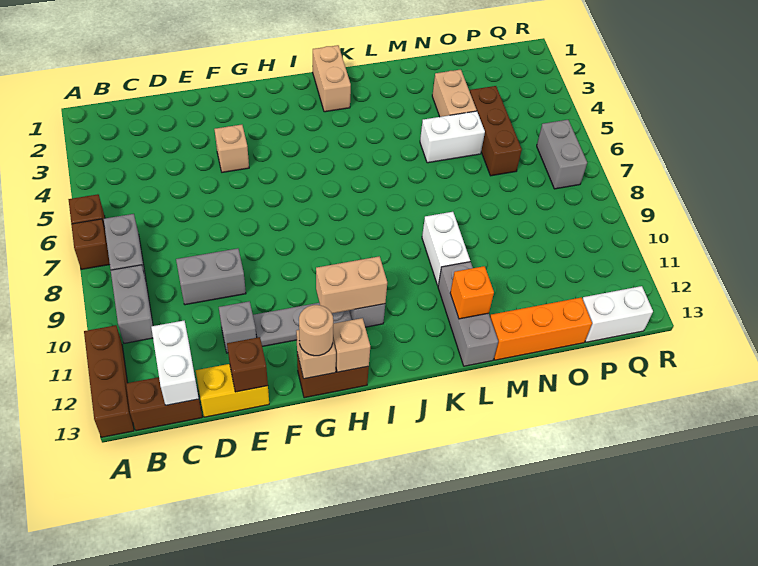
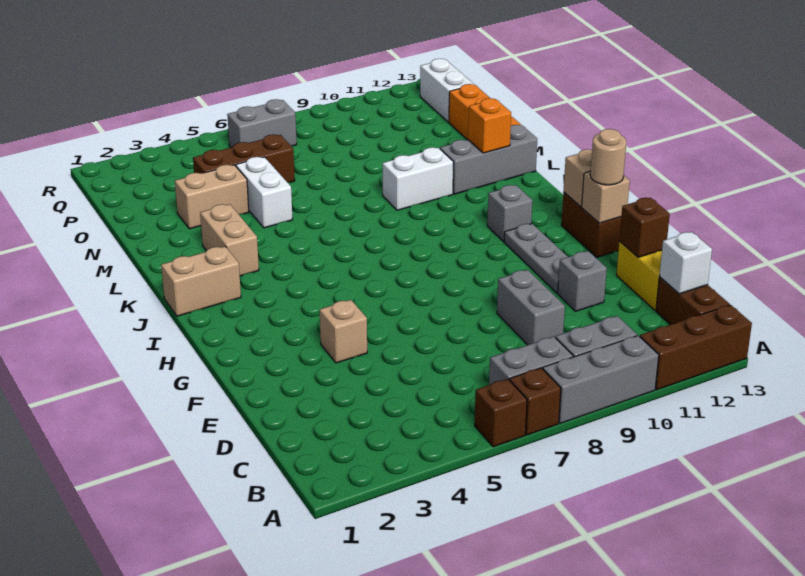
none -> grey brick A8:A10 level 1
white brick C12:C13 level 2 -> white brick C13 level 2
tan brick H11:I11 level 2 -> tan brick K3:L3 level 1

